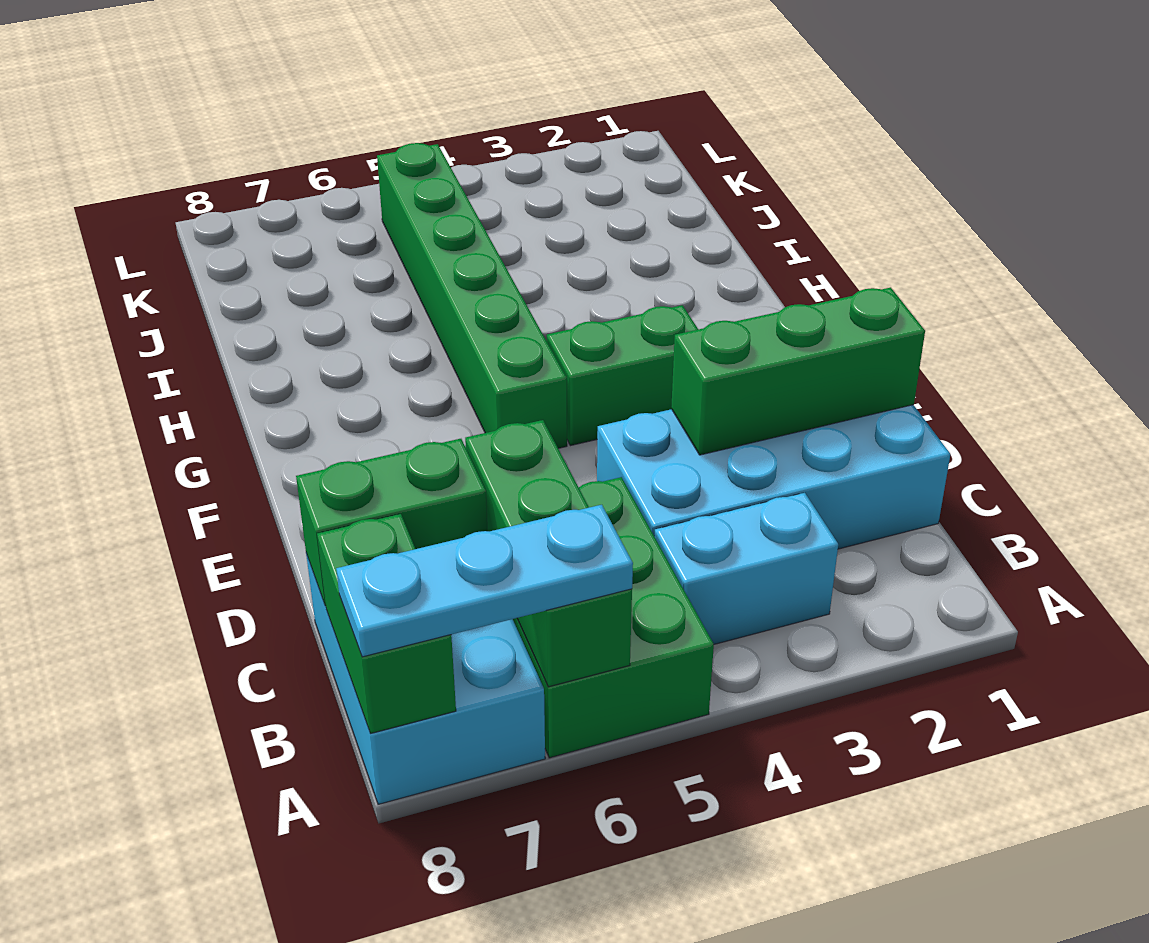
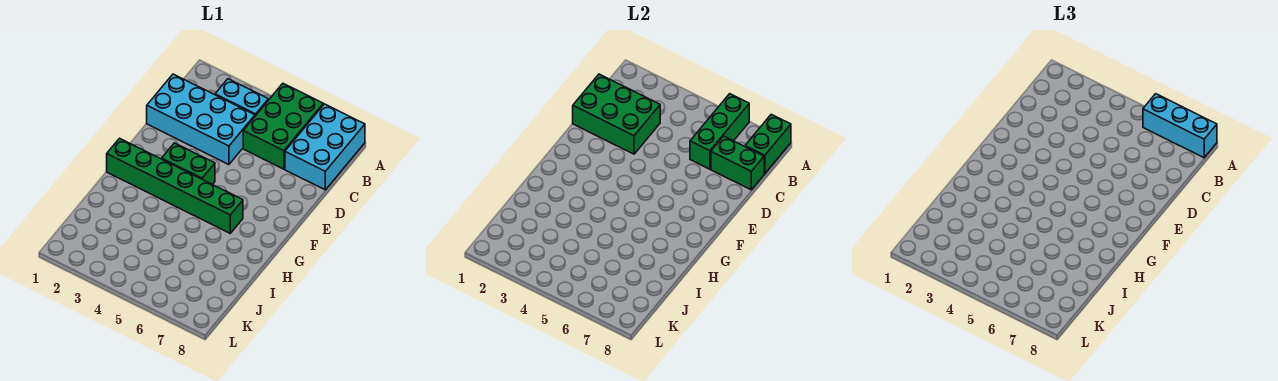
cyan plate A6:A8 level 3 -> cyan brick A6:A8 level 3
green brick D1:D3 level 2 -> green brick C1:D3 level 2
green brick F5:K5 level 1 -> green brick G1:G6 level 1

